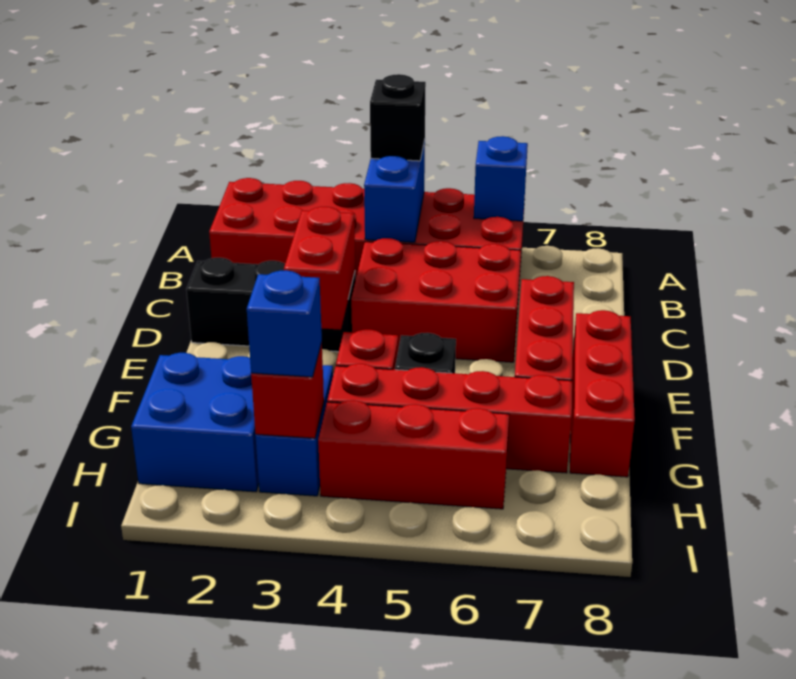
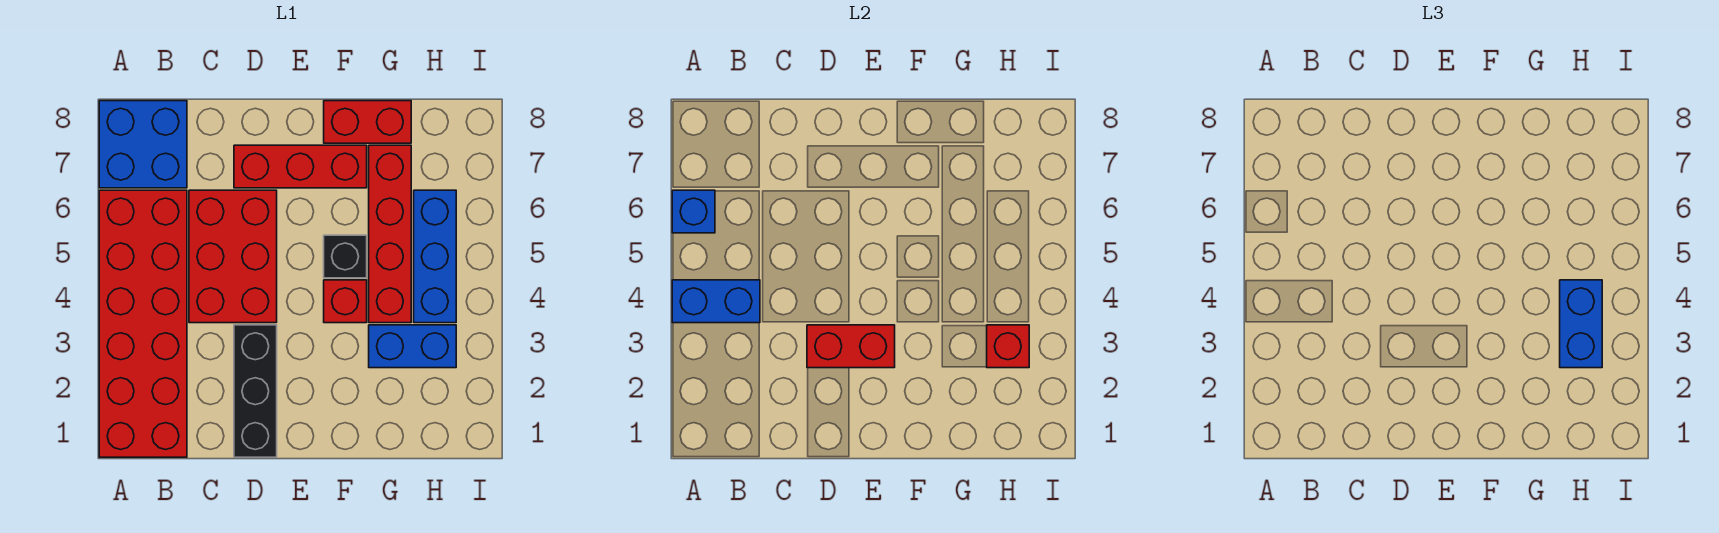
black brick A4 level 3 -> none
red brick E8:G8 level 1 -> red brick F8:G8 level 1
blue brick G1:H2 level 1 -> blue brick A7:B8 level 1
blue brick H3 level 3 -> blue brick H3:H4 level 3
red brick H4:H6 level 1 -> blue brick H4:H6 level 1

